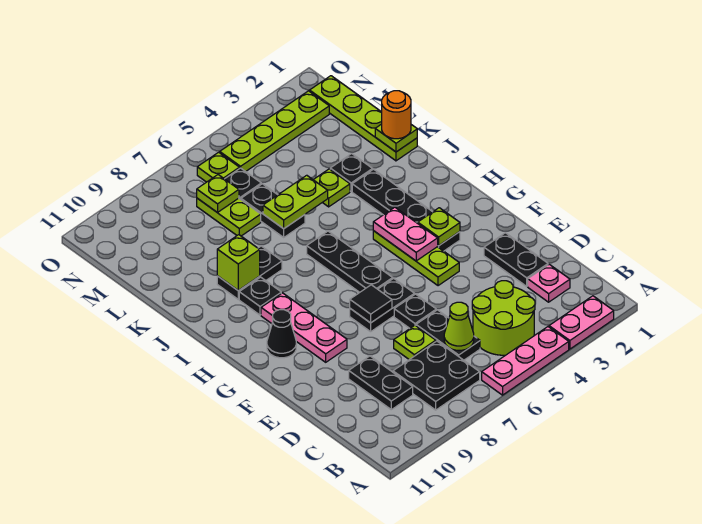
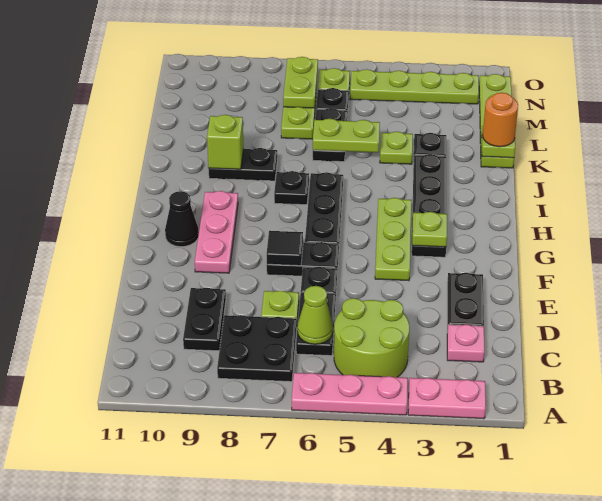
pink plate G4:H4 level 2 -> none
black plate I9 level 1 -> black plate I7 level 1
lime plate M7 level 2 -> lime plate M7:N7 level 2

